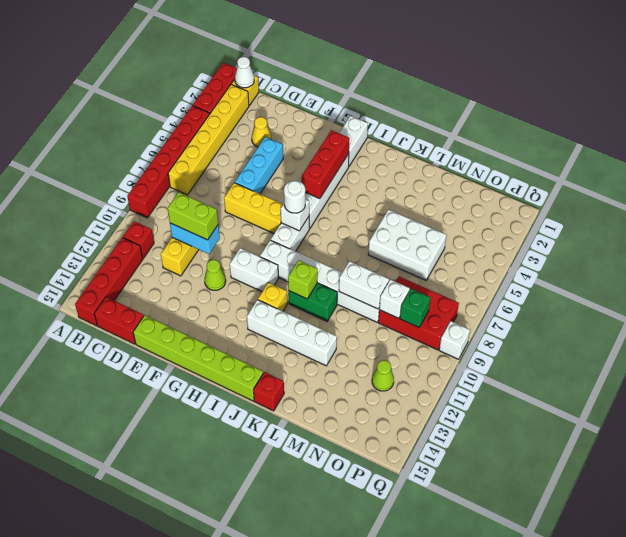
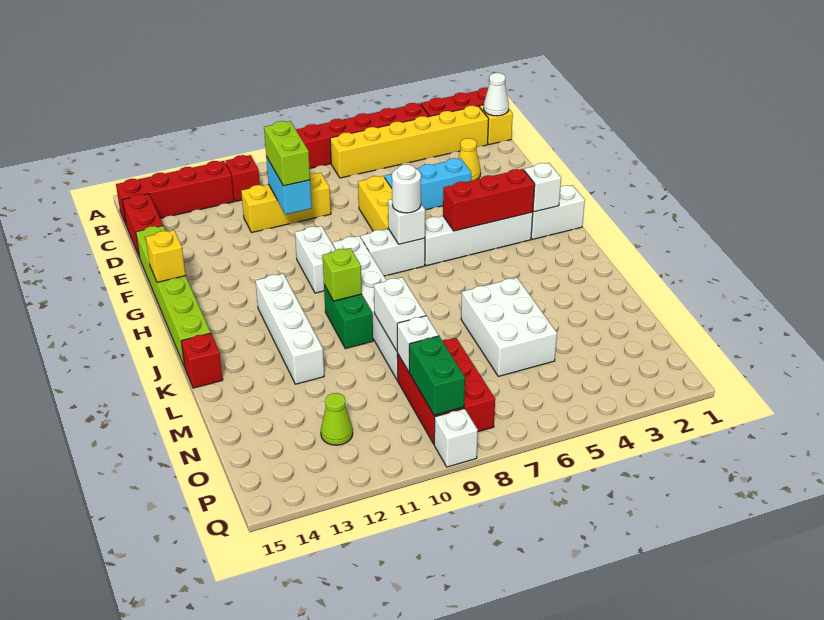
lime cone F11 level 1 -> none
none -> white brick H2 level 2
yellow brick I11 level 1 -> yellow brick G15 level 2
green brick O9 level 2 -> green brick O9:P9 level 2

